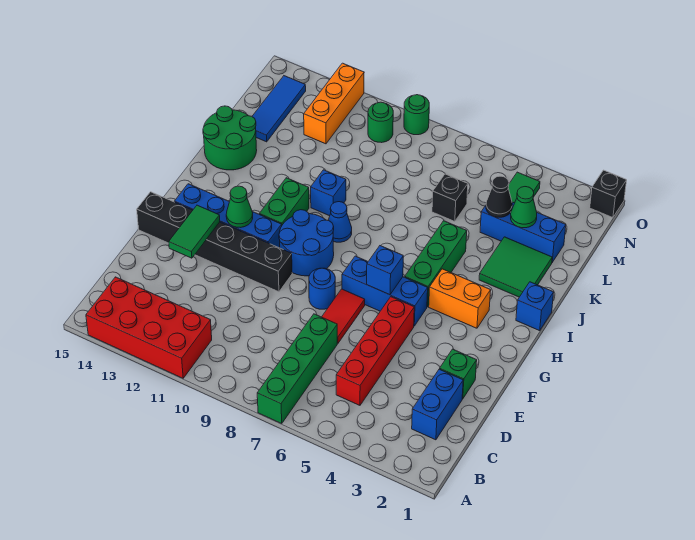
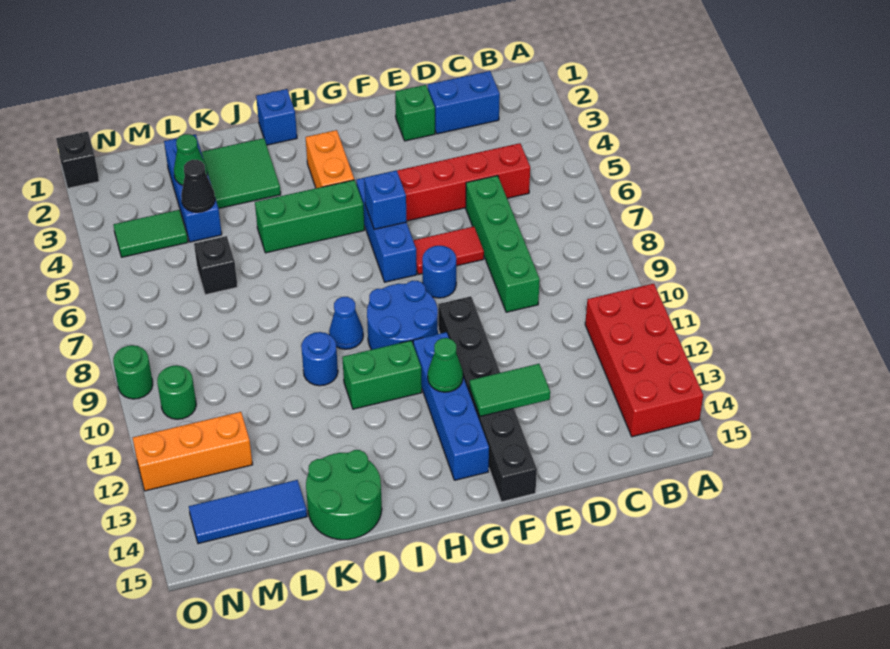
green brick A7:D7 level 1 -> green brick D6:D9 level 1
blue brick J10 level 1 -> blue round brick J10 level 1

